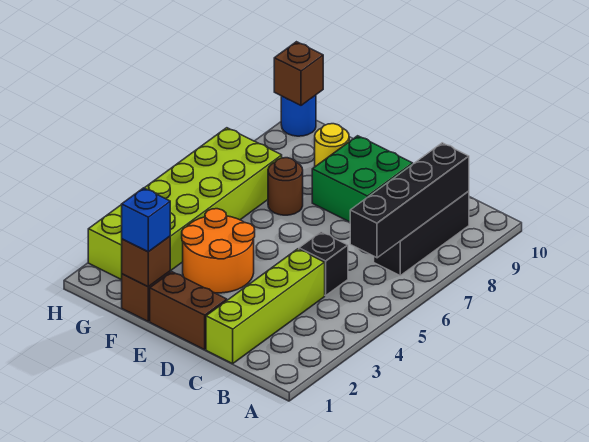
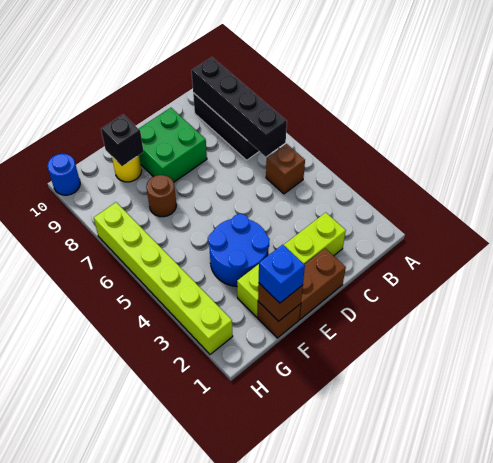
lime brick C1:C4 level 1 -> lime brick C2:F2 level 1
black brick C5 level 1 -> black brick F9 level 2
orange round brick E3:F4 level 1 -> blue round brick E3:F4 level 1
lime brick G2:H7 level 1 -> lime brick H2:H7 level 1
brown brick H10 level 2 -> brown brick B5 level 1

